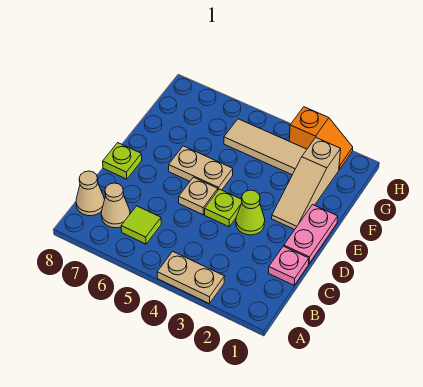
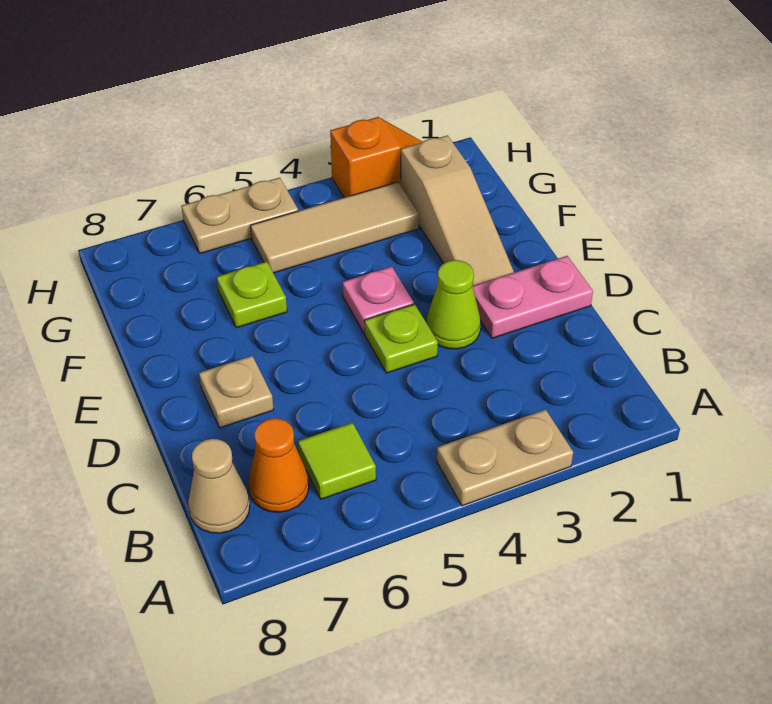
tan cone B7 level 1 -> orange cone B7 level 1
pink plate C1 level 1 -> pink plate E4 level 1
pink plate D1:E1 level 1 -> pink plate D1:D2 level 1
tan plate D5 level 1 -> tan plate D7 level 1
lime plate D8 level 1 -> lime plate F6 level 1
tan plate E5:E6 level 1 -> tan plate H5:H6 level 1

